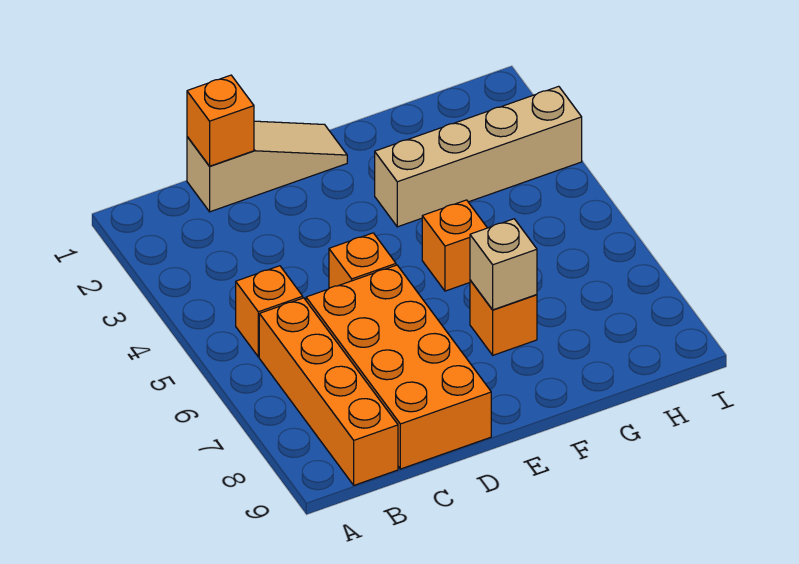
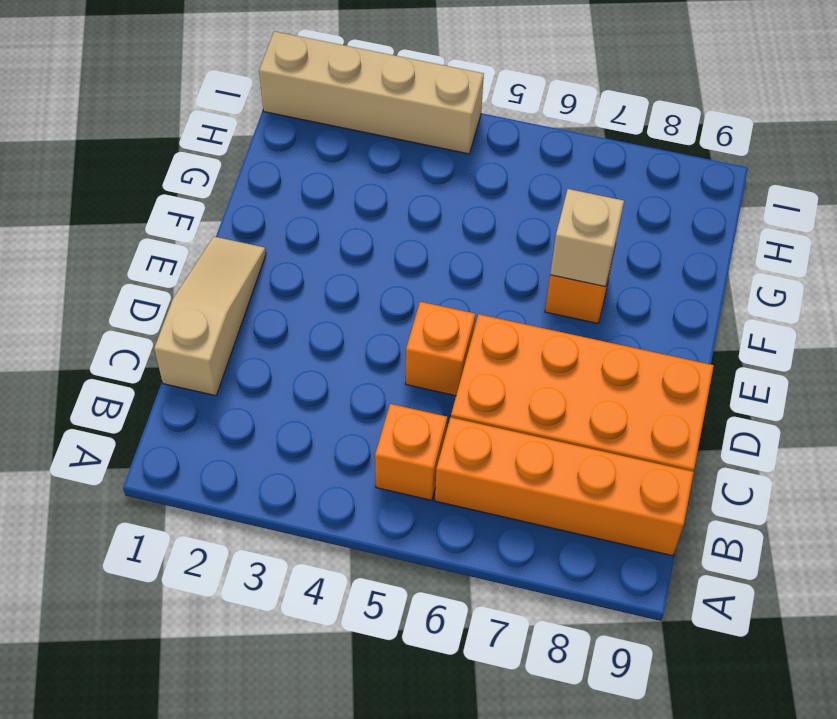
orange brick C1 level 2 -> none
tan brick F3:I3 level 1 -> tan brick I1:I4 level 1
orange brick F5 level 1 -> none

